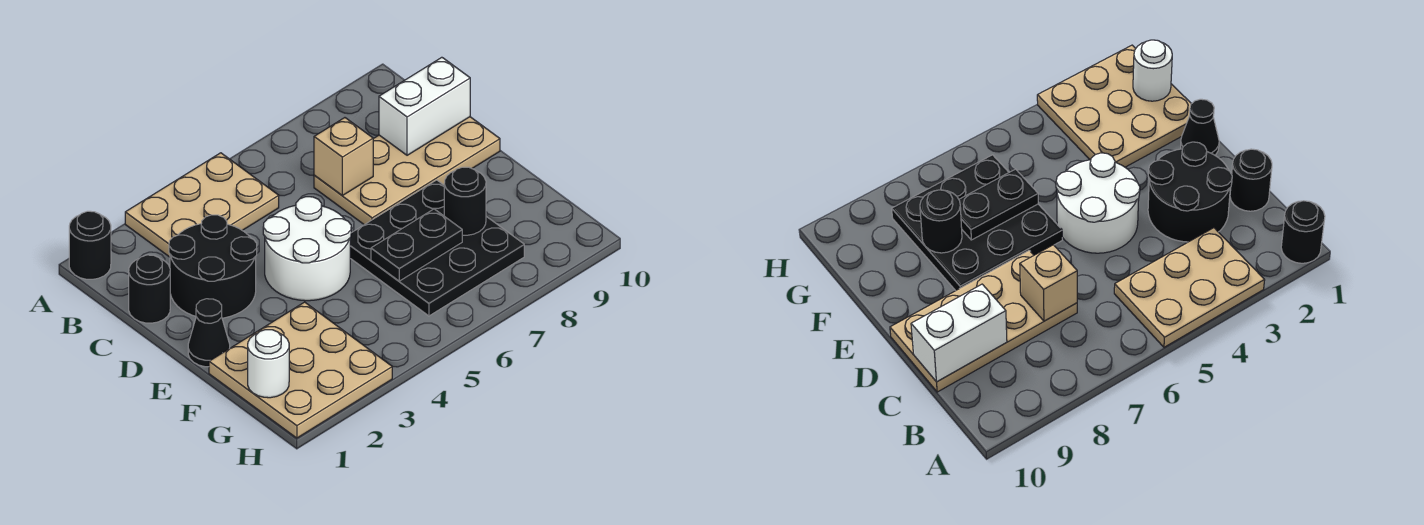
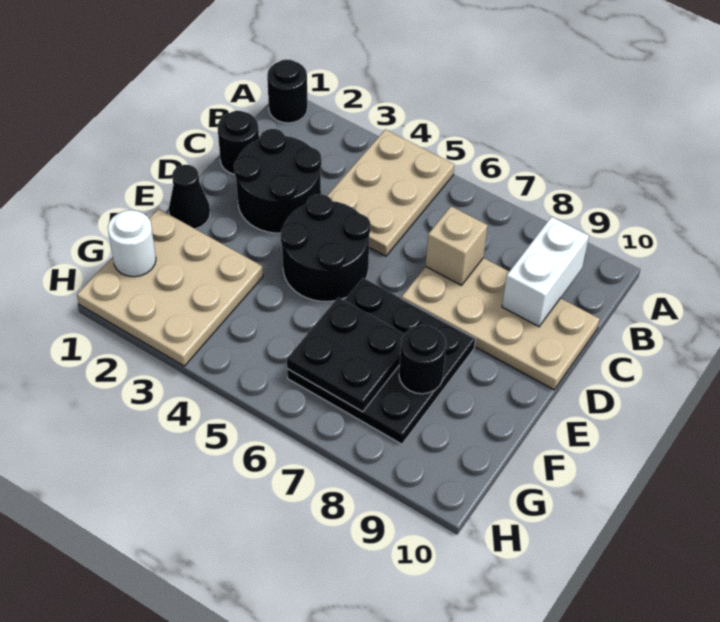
tan plate A3:B5 level 1 -> tan plate A4:C5 level 1
white brick C9:C10 level 2 -> white brick B9:C9 level 2
white round brick D4:E5 level 1 -> black round brick D4:E5 level 1
black plate F6:F7 level 2 -> black plate F6:G7 level 2

